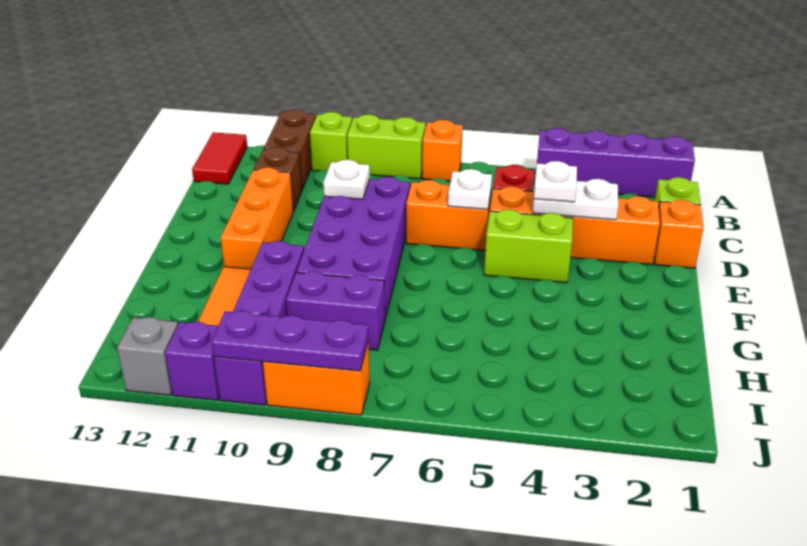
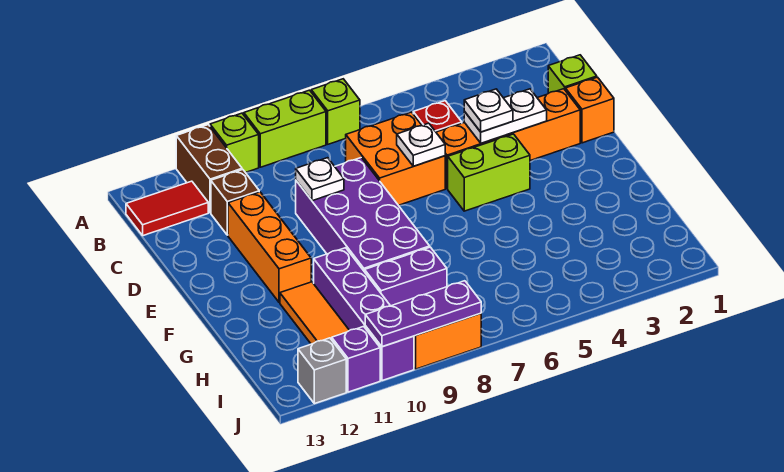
purple brick A1:A4 level 1 -> none
orange brick A7 level 1 -> lime brick A7 level 1
red tile A13:B13 level 1 -> red tile B12:B13 level 1
orange brick D6:D7 level 1 -> orange brick C6:D7 level 1

